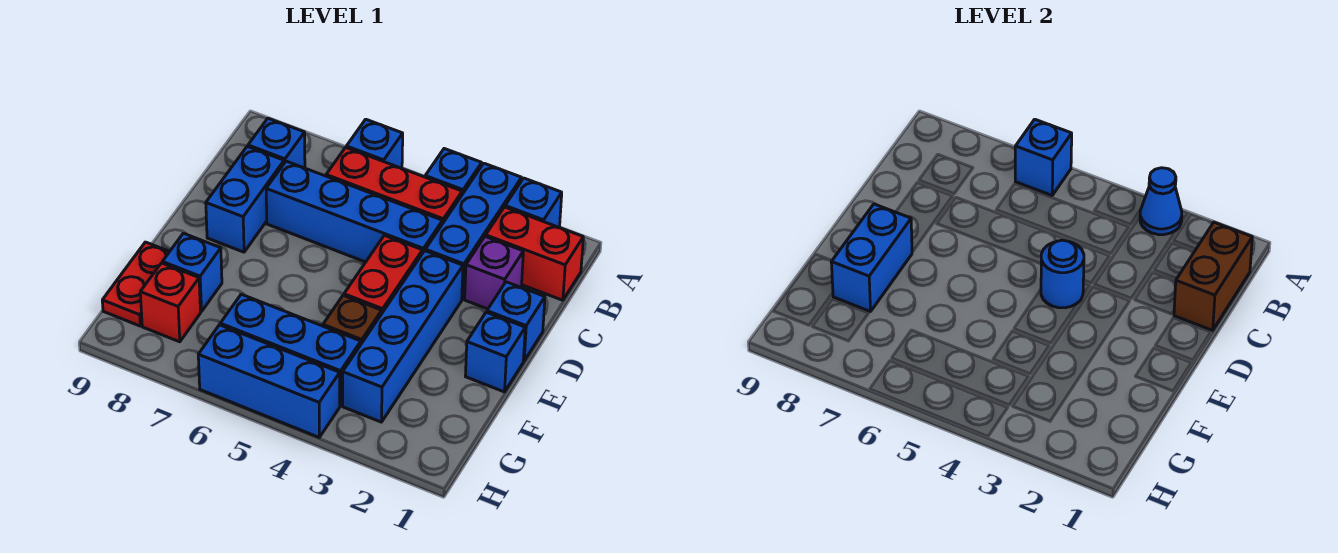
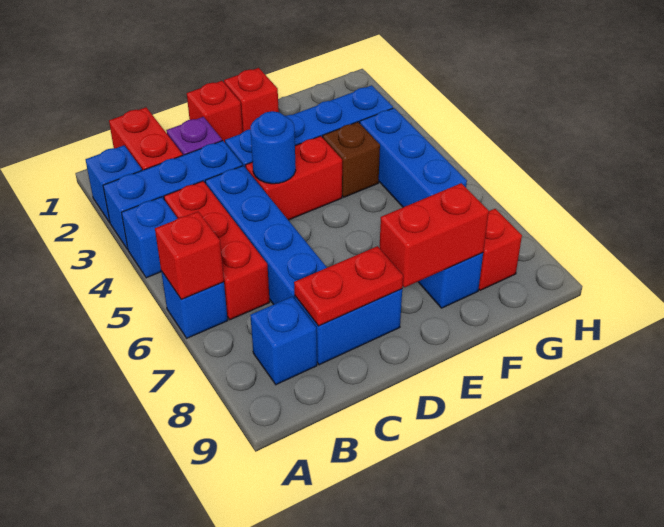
blue cone A3 level 2 -> none
blue brick A6 level 2 -> red brick A6 level 2
brown brick B1:C1 level 2 -> none
blue brick D1 level 1 -> red brick D1 level 1
blue brick E1 level 1 -> red brick E1 level 1
blue brick E8:F8 level 2 -> red brick E8:F8 level 2
red plate F9:G9 level 1 -> red plate C8:D8 level 2
blue brick H4:H6 level 1 -> none

